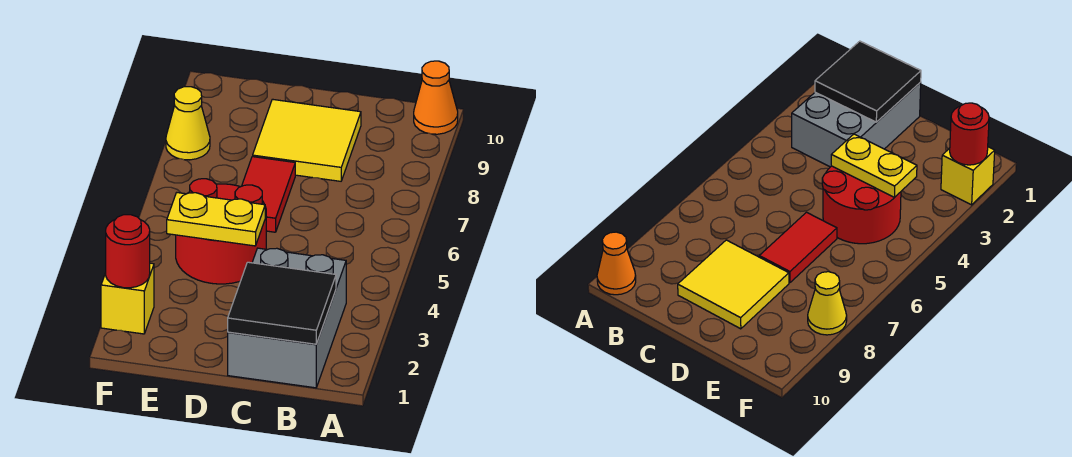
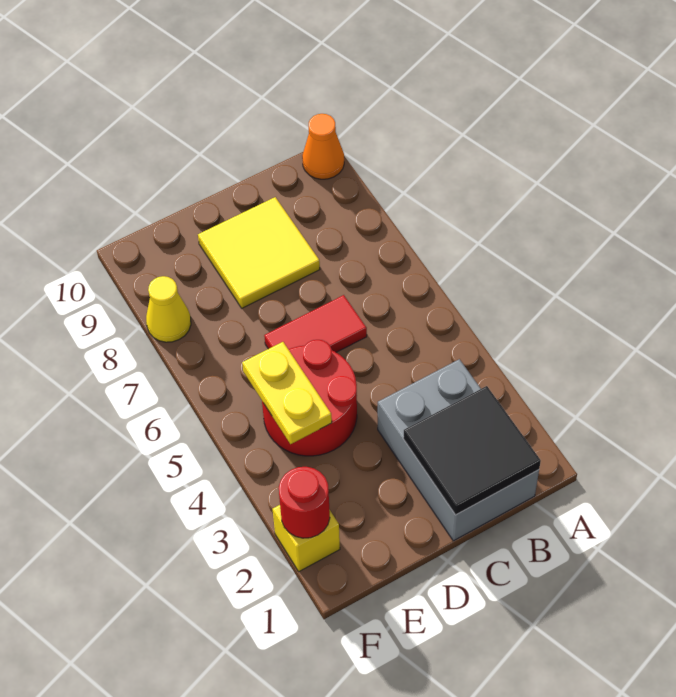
yellow plate D4:E4 level 2 -> yellow plate E4:E5 level 2
red tile D6:D7 level 1 -> red tile C6:D6 level 1

